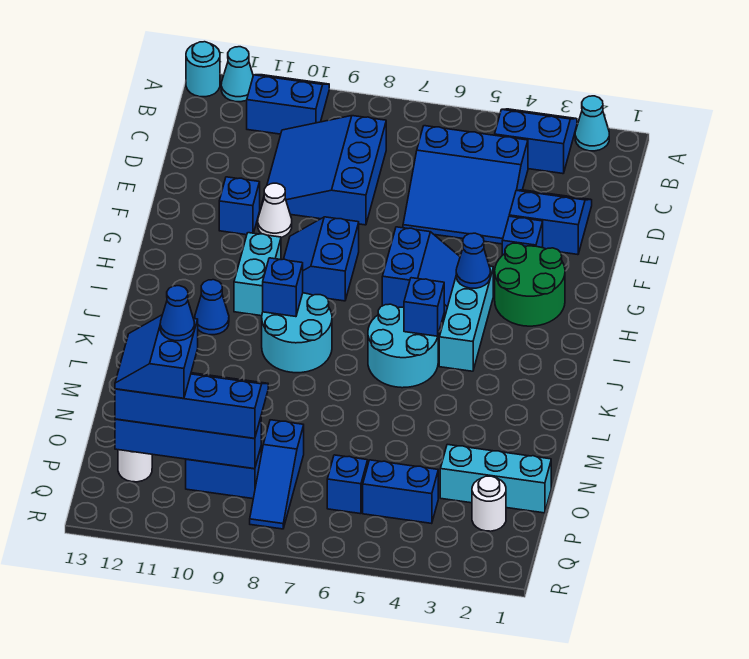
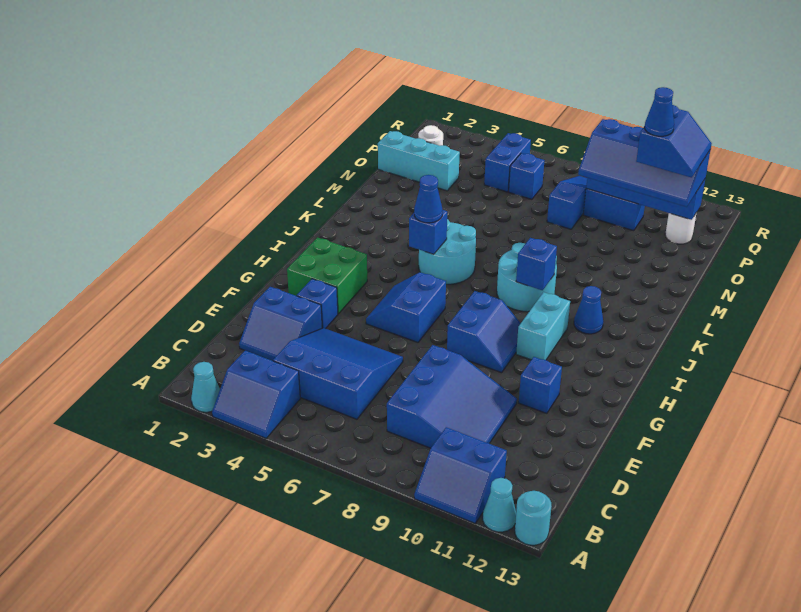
white cone F10 level 1 -> none
green round brick G2:H3 level 1 -> green brick G2:H3 level 1
cyan brick H4:J4 level 1 -> none
blue cone H4 level 2 -> blue cone J5 level 3
blue brick P4:P5 level 1 -> blue brick P5:Q5 level 1

